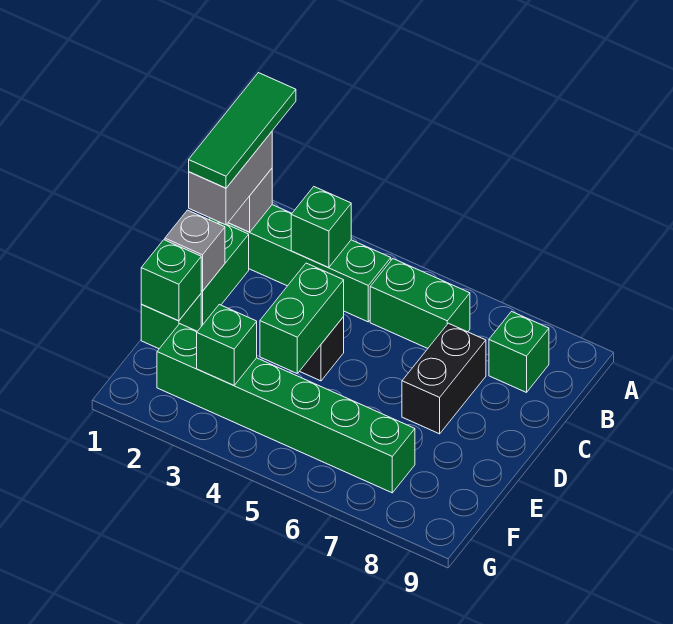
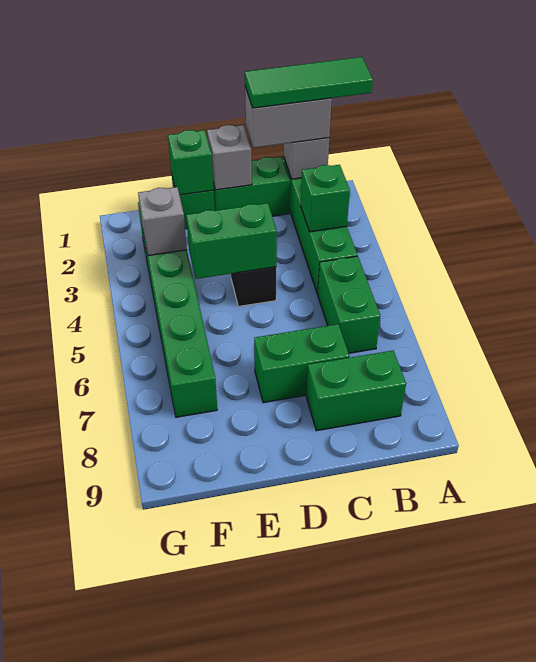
green brick B8 level 1 -> green brick B8:C8 level 1
black brick C7:D7 level 1 -> green brick C7:D7 level 1
green brick F3 level 2 -> grey brick F3 level 2

